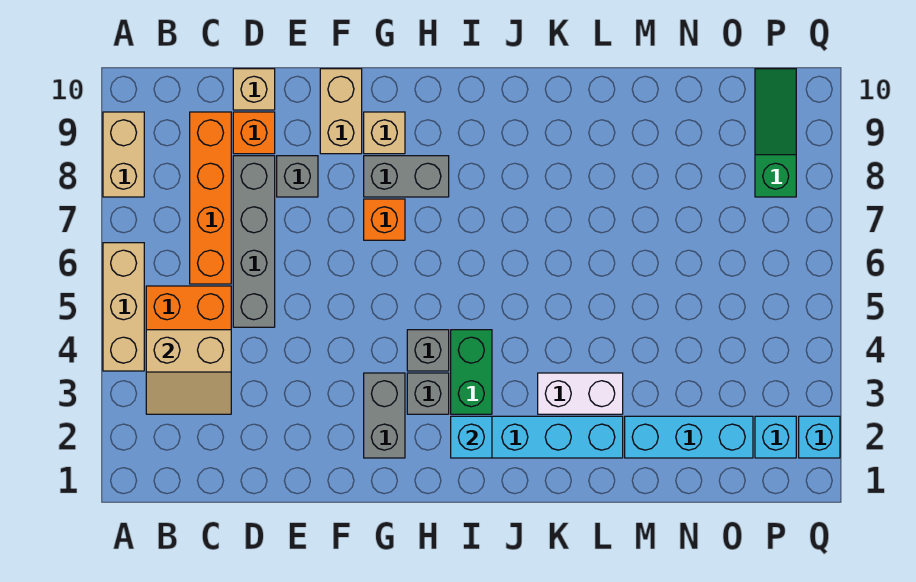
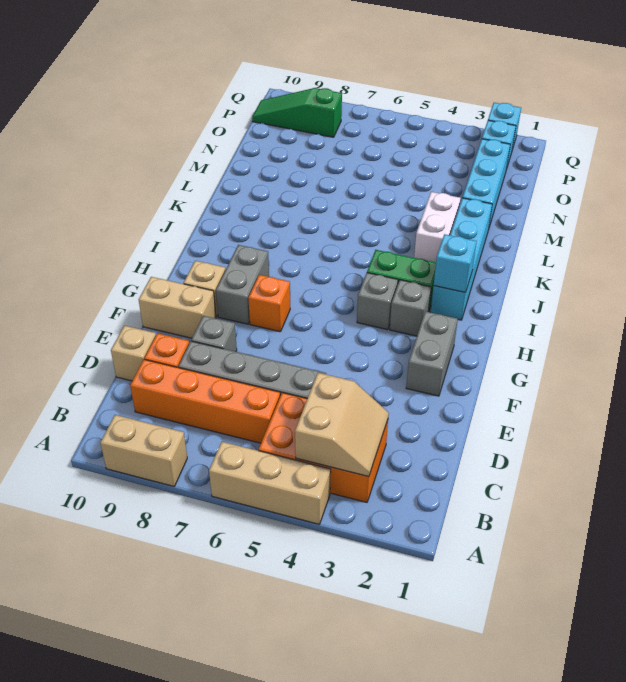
grey brick G2:G3 level 1 -> grey brick F2:G2 level 1

